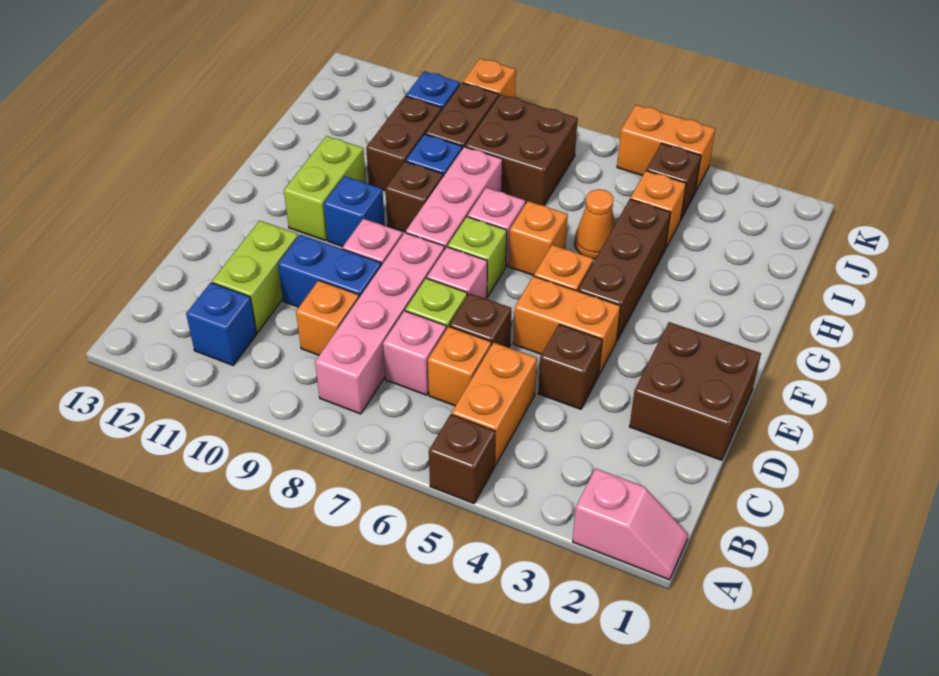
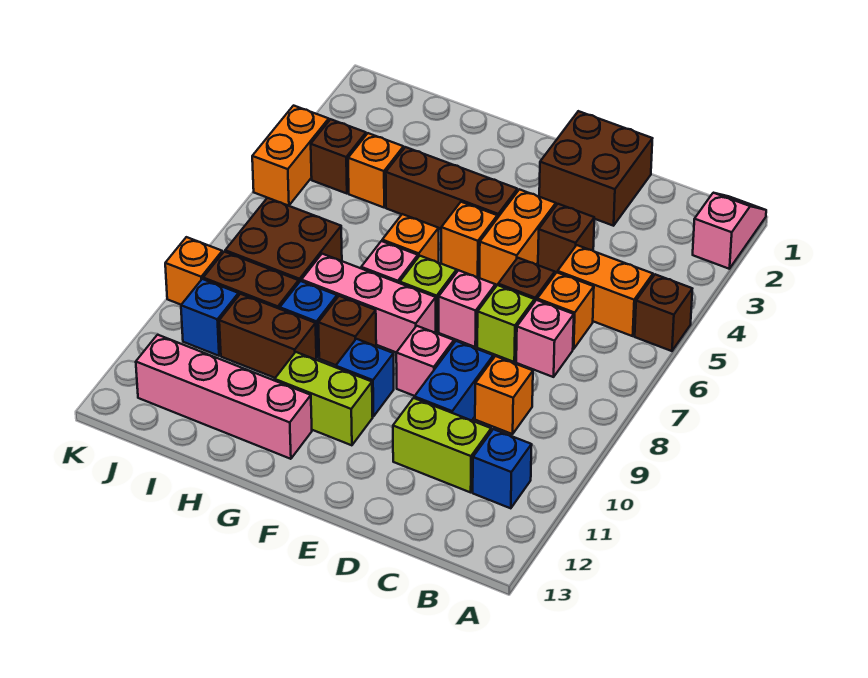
pink brick B8:E8 level 1 -> pink brick G12:J12 level 1
orange cone H5 level 1 -> none

